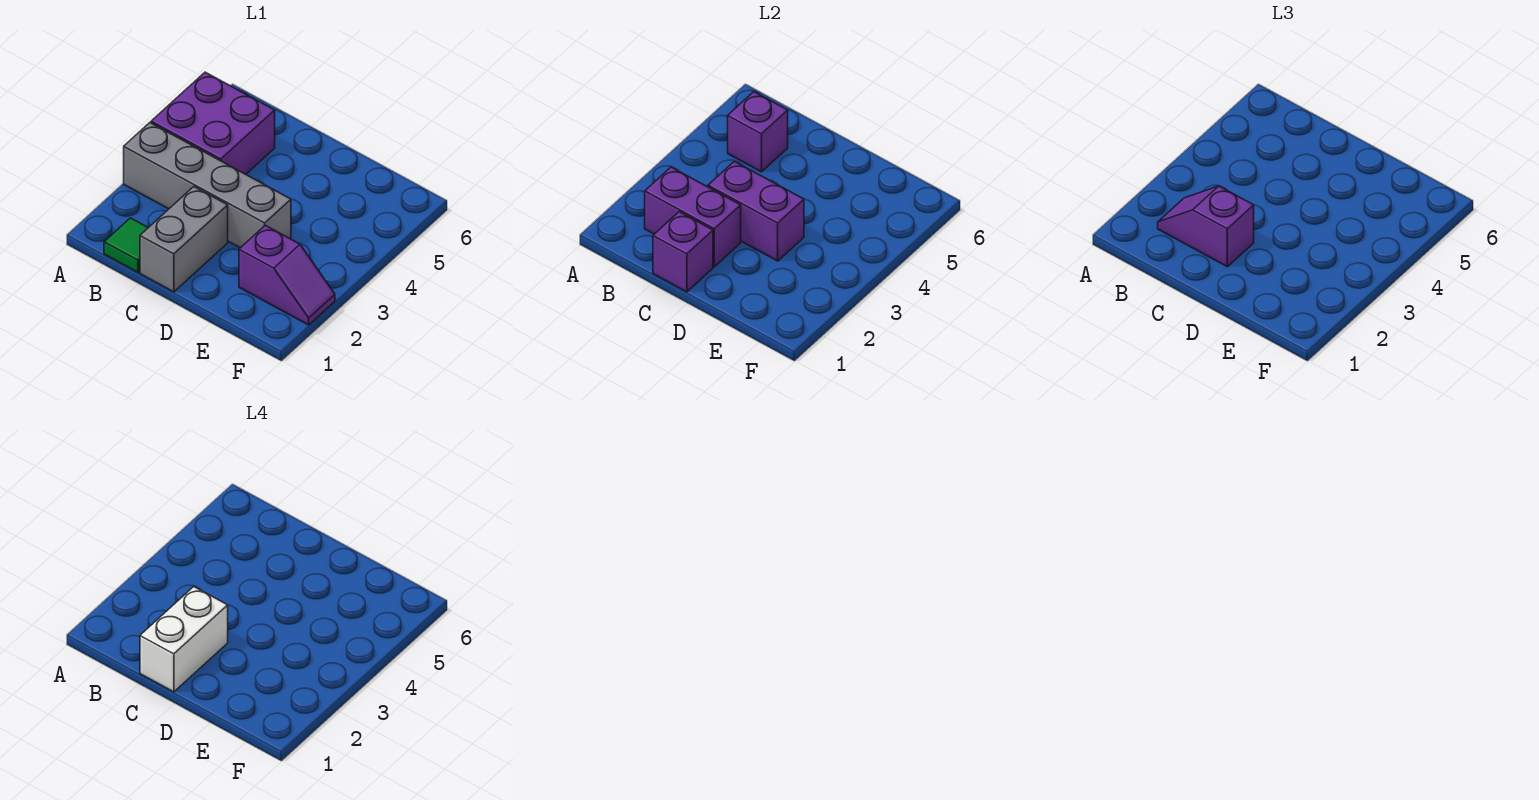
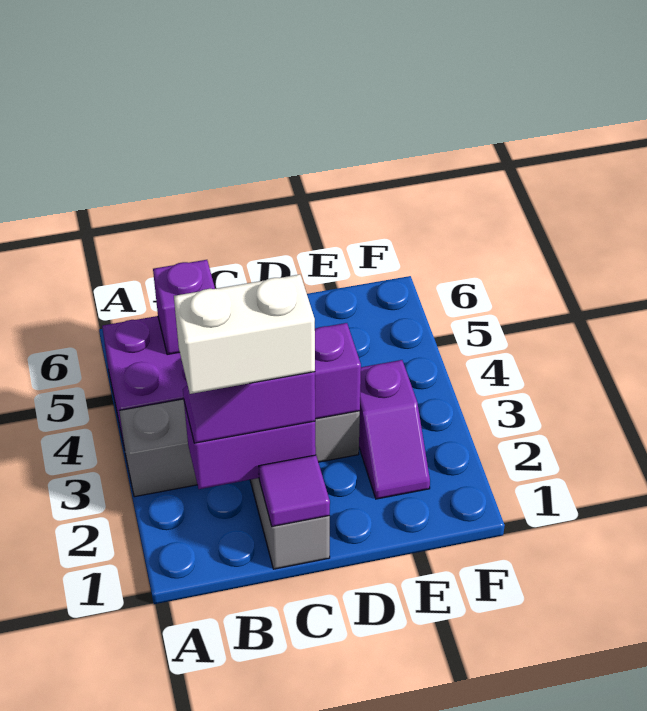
green tile B1 level 1 -> none
purple brick C1 level 2 -> purple tile C1 level 2
white brick C1:C2 level 4 -> white brick B2:C2 level 4
purple slope E2:F2 level 1 top E -> purple slope E2:E3 level 1 top 3

